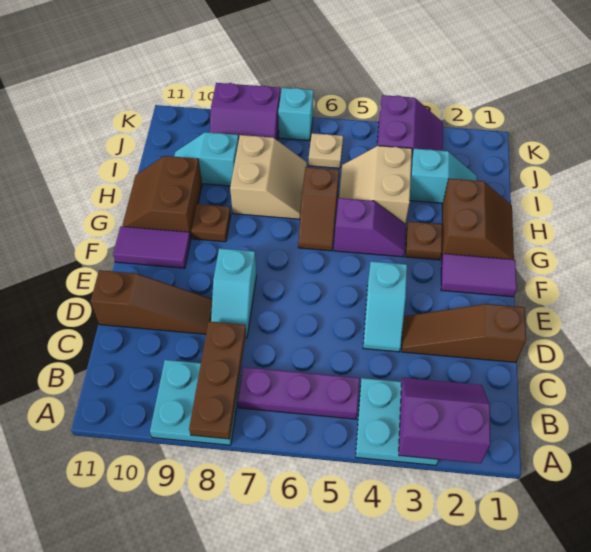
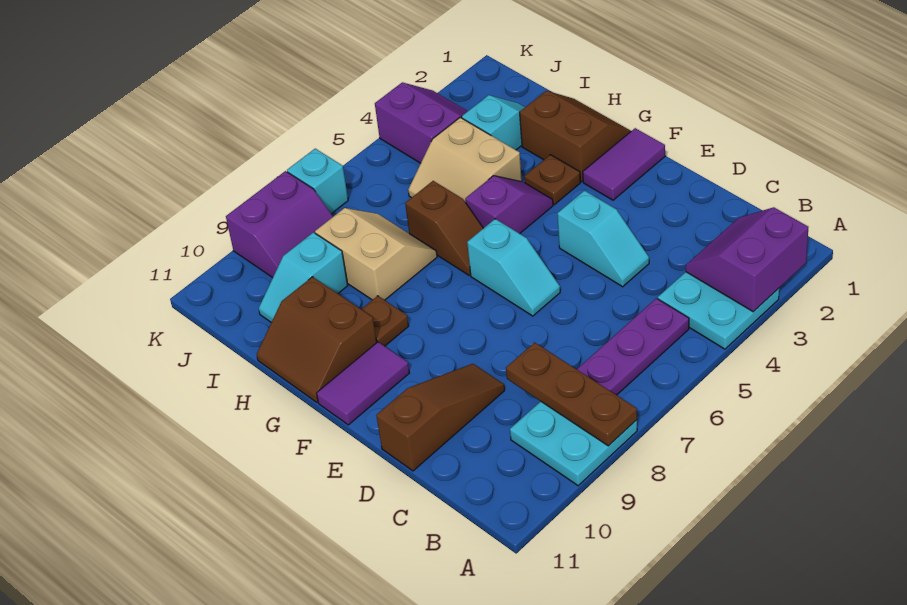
brown slope D1:D3 level 1 top 1 -> none
cyan slope D8:E8 level 1 top E -> cyan slope E6:F6 level 1 top F
tan plate J6 level 1 -> none

